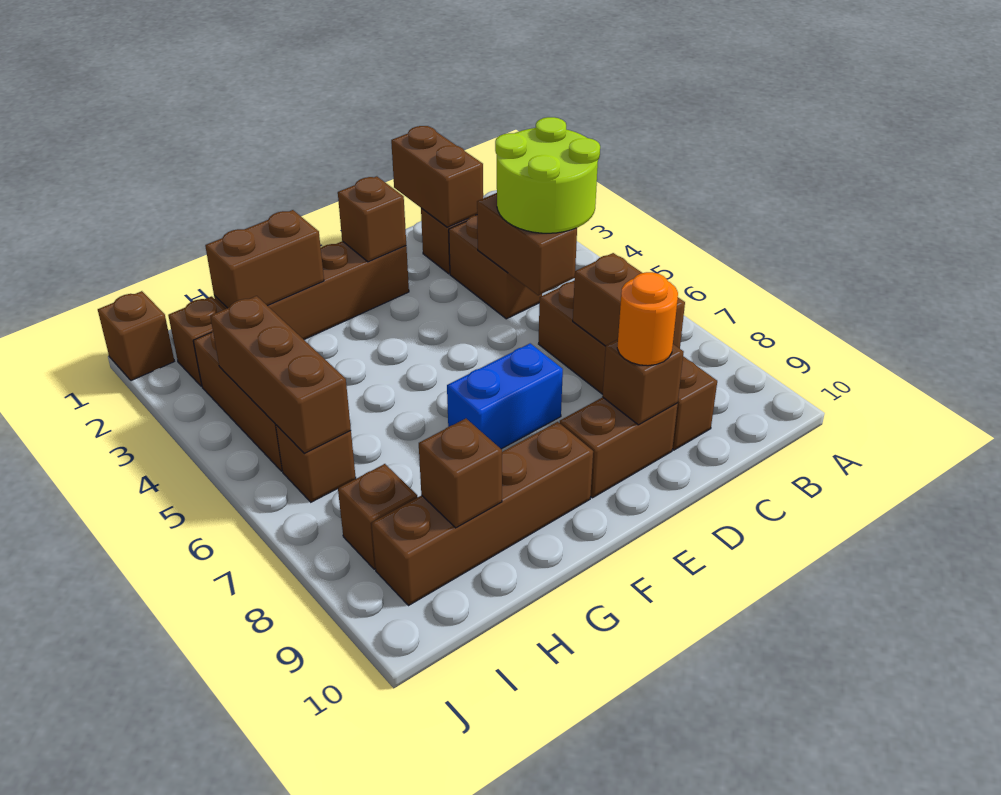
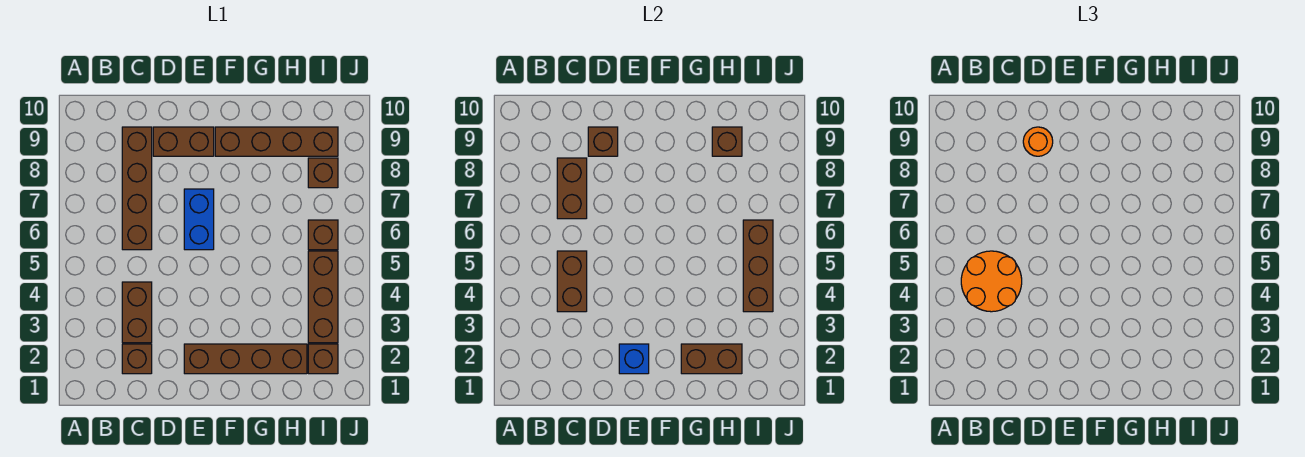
lime round brick B4:C5 level 3 -> orange round brick B4:C5 level 3
brown brick C1:C2 level 2 -> none
brown brick E2 level 2 -> blue brick E2 level 2
blue brick E7:F7 level 1 -> blue brick E6:E7 level 1
brown brick J1 level 1 -> none

